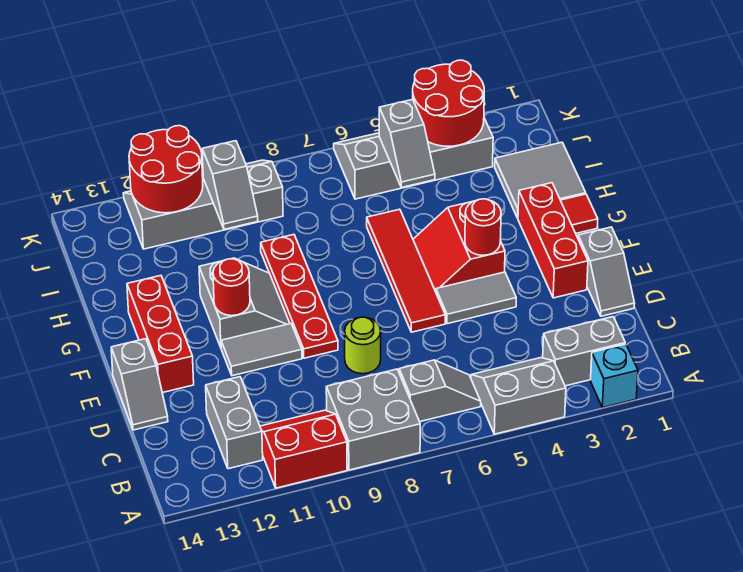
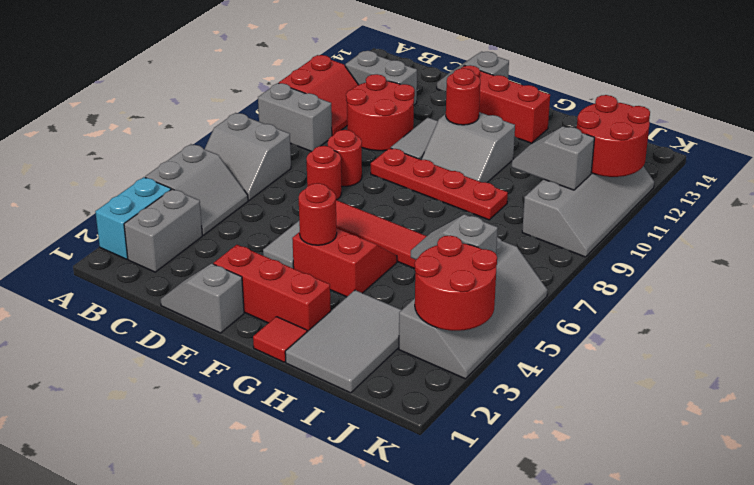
cyan brick A2 level 1 -> cyan brick A2:A3 level 1
grey brick A8:B9 level 1 -> grey brick A9:B9 level 1
grey slope B6:B7 level 1 top 7 -> grey slope A6:B7 level 1 top 7
none -> red round brick C10:D11 level 1
none -> red round brick D7 level 1
lime round brick D8 level 1 -> red round brick D8 level 1
grey tile H1:I2 level 1 -> grey tile H1:I3 level 1

